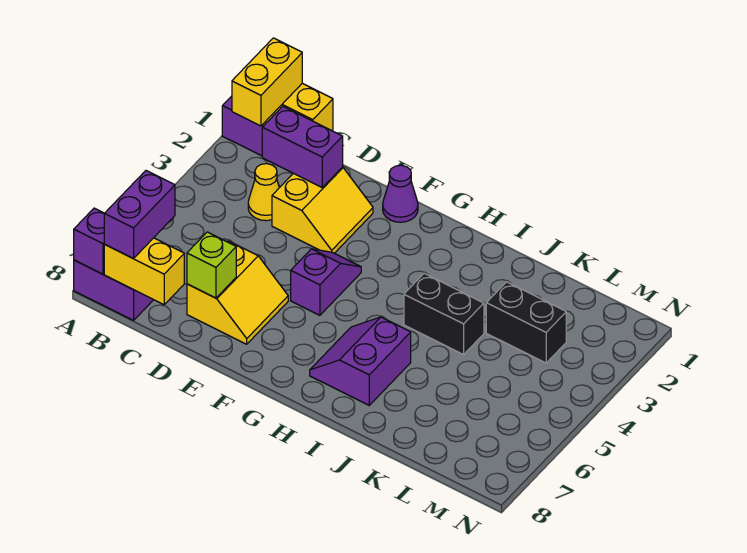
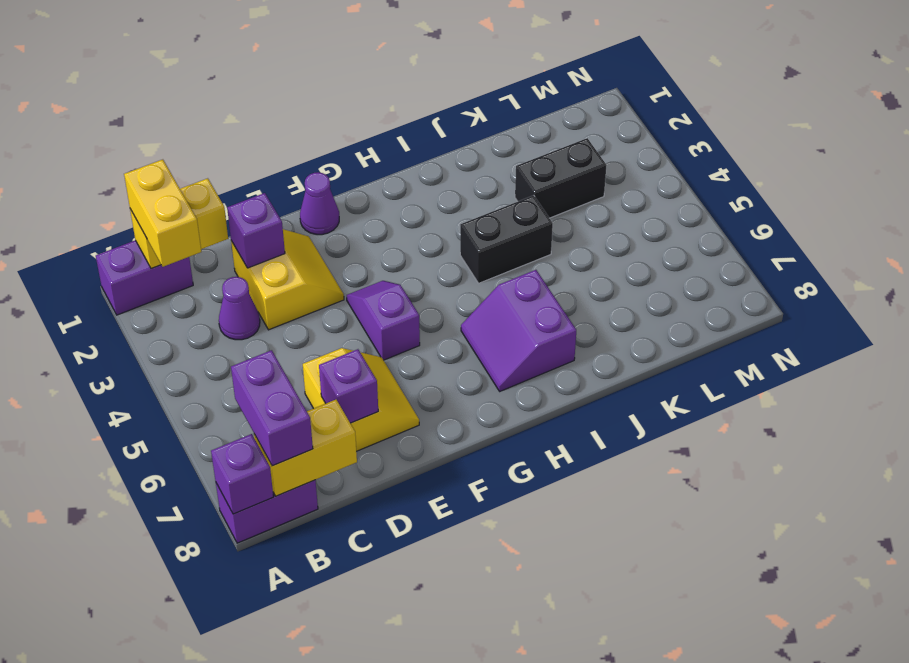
purple brick C2:D2 level 2 -> purple brick D2 level 2
yellow cone C3 level 1 -> purple cone C3 level 1
lime brick D7 level 2 -> purple brick D7 level 2

